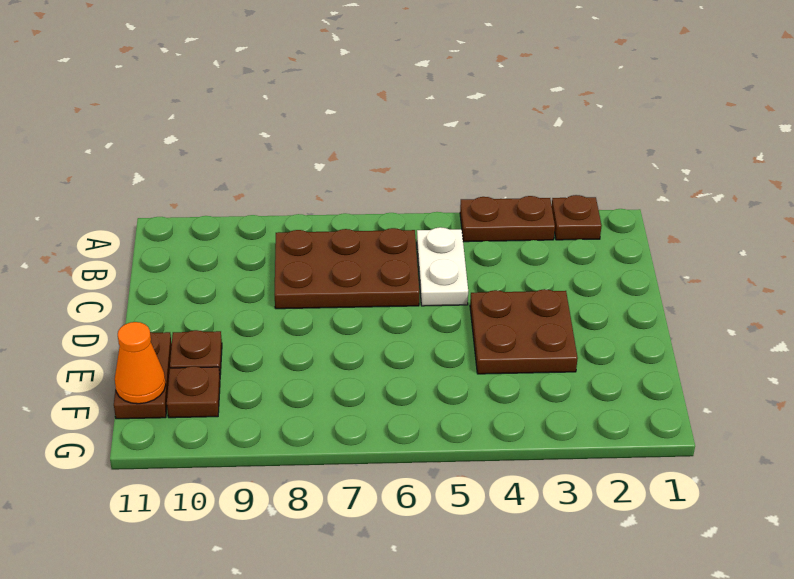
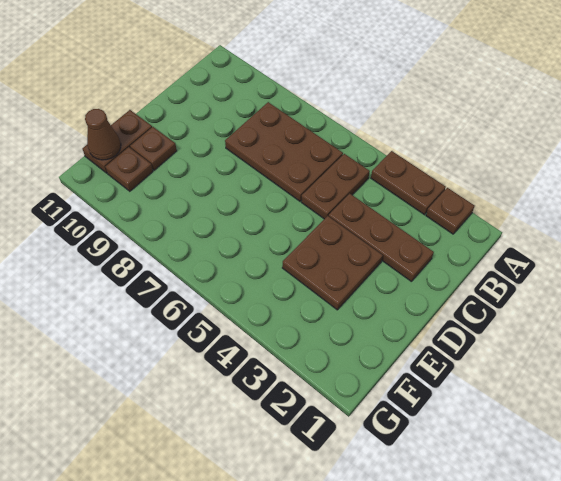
white plate B5:C5 level 1 -> brown plate B5:C5 level 1
none -> brown plate C2:C4 level 1
orange cone F11 level 2 -> brown cone F11 level 2

